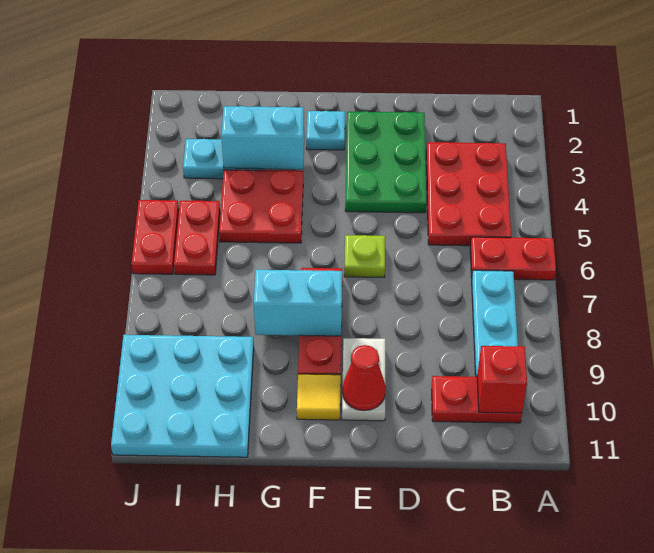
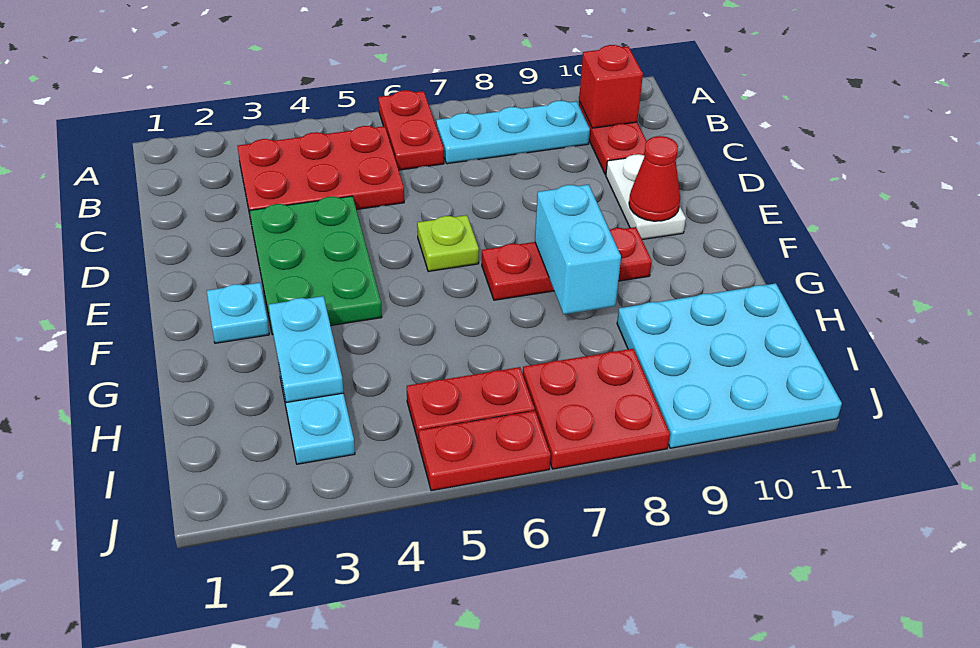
green plate D2:E4 level 1 -> green plate D3:F4 level 1
white plate E9:E10 level 1 -> white plate D10:E10 level 1
yellow tile F10 level 1 -> none
cyan brick G3:H3 level 2 -> cyan plate G3:H3 level 2
red plate G4:H5 level 1 -> red plate I7:J8 level 1

